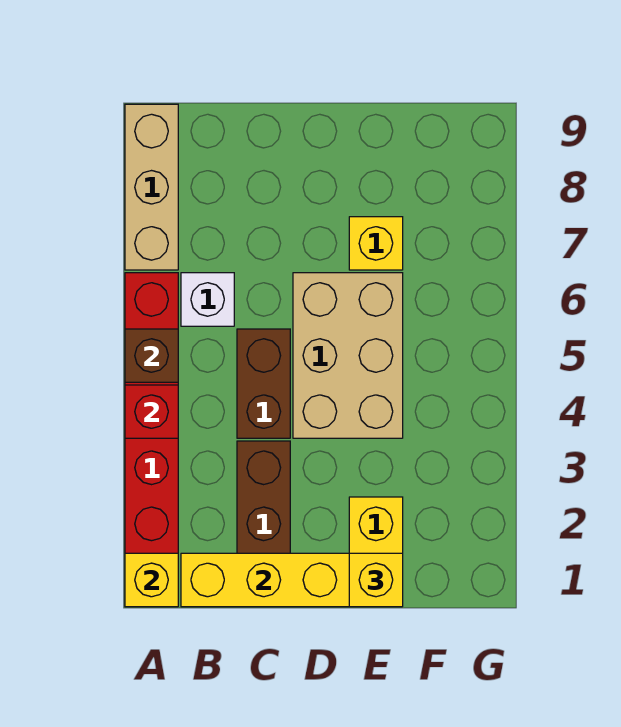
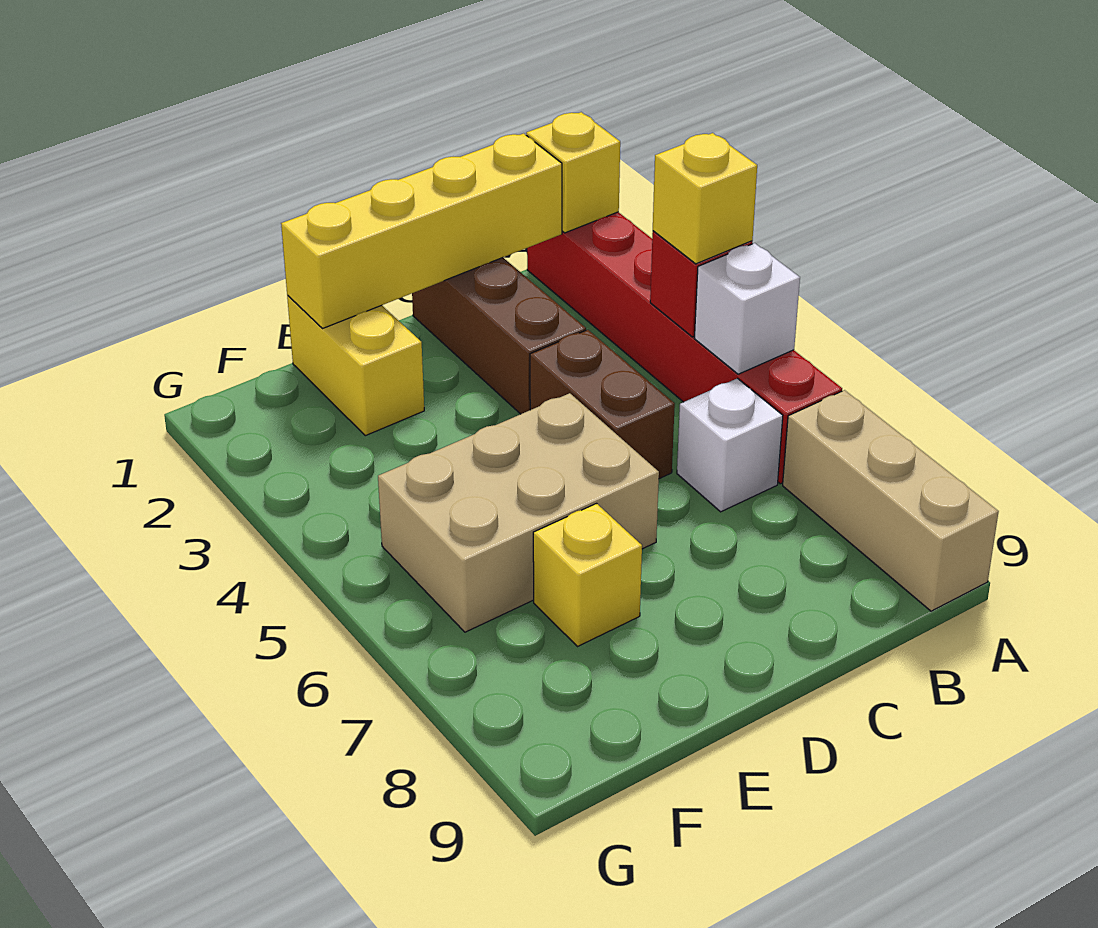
brown brick A5 level 2 -> white brick A5 level 2
tan brick D4:E6 level 1 -> tan brick D5:F6 level 1
yellow brick E1 level 3 -> yellow brick A4 level 3

